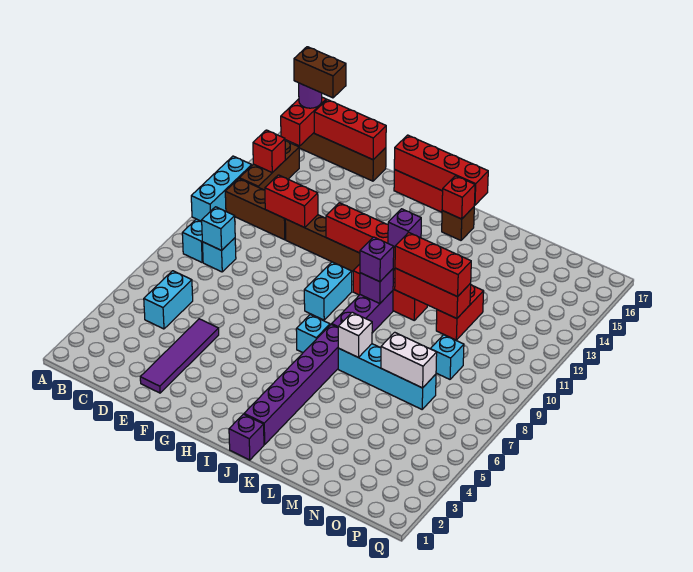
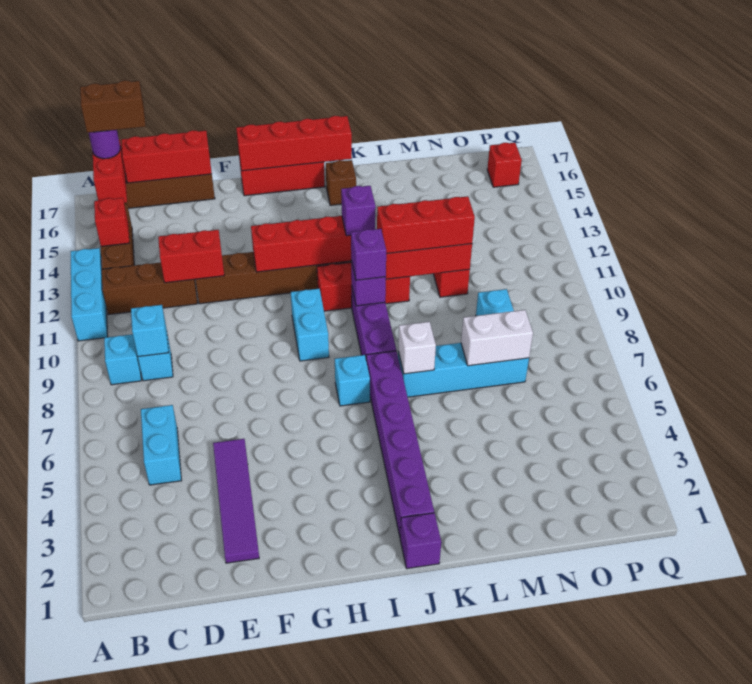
red brick J16 level 2 -> red brick P16 level 1

